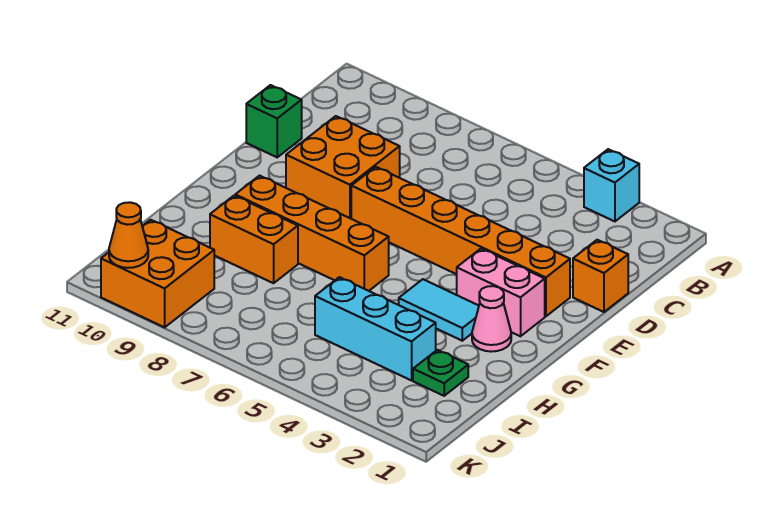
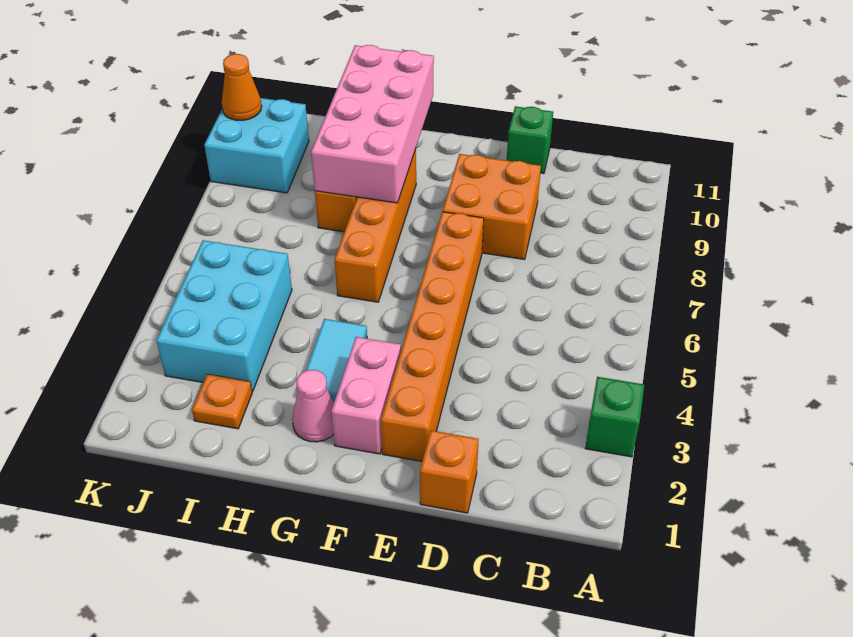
cyan brick A3 level 1 -> green brick A3 level 1
none -> pink brick G8:H11 level 2
green plate I2 level 1 -> orange plate I2 level 1
cyan brick I3:I5 level 1 -> cyan brick I3:J5 level 1
orange brick J9:K10 level 1 -> cyan brick J9:K10 level 1

